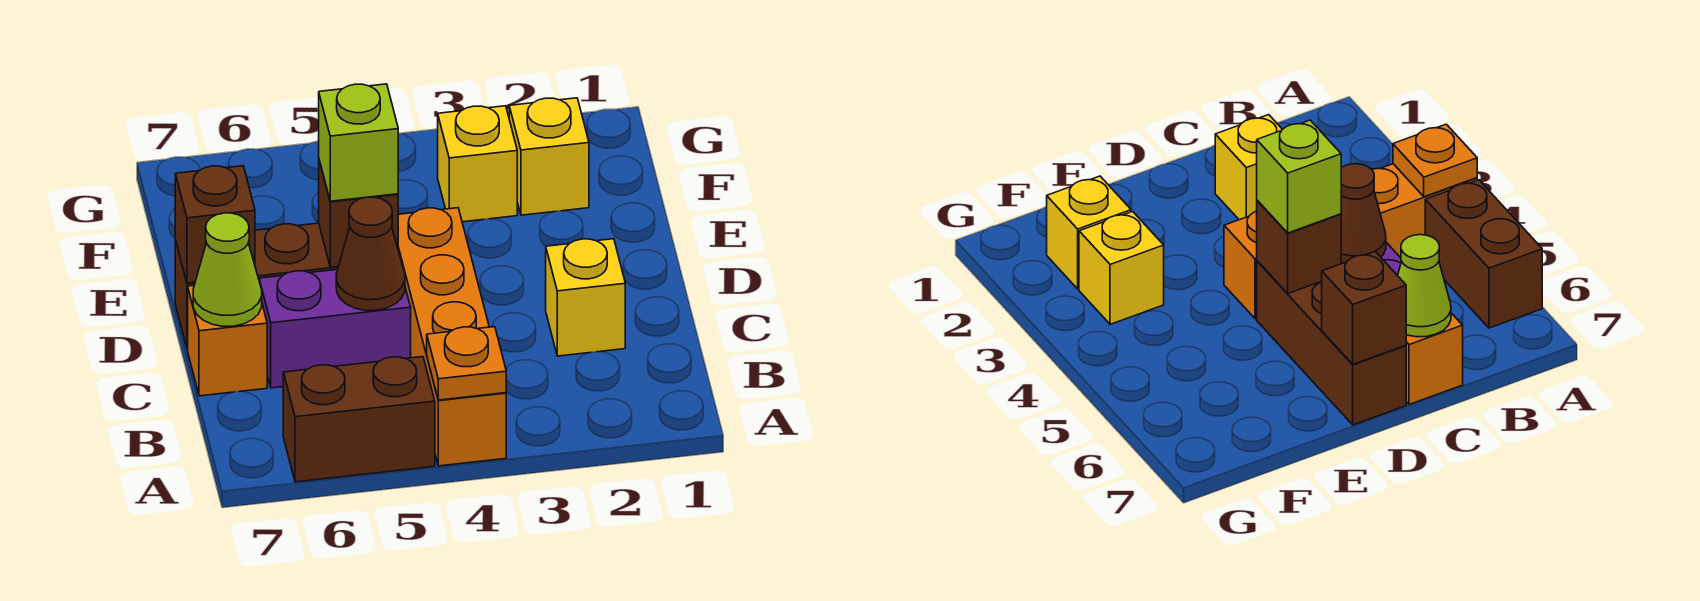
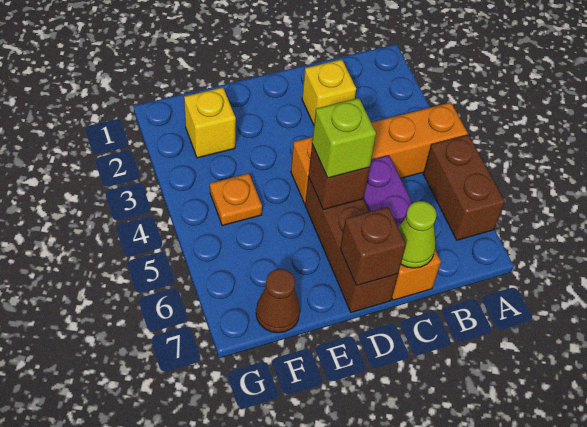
orange plate A4 level 2 -> orange plate F4 level 1
brown cone C5 level 2 -> brown cone F7 level 1
yellow brick F3 level 1 -> none

